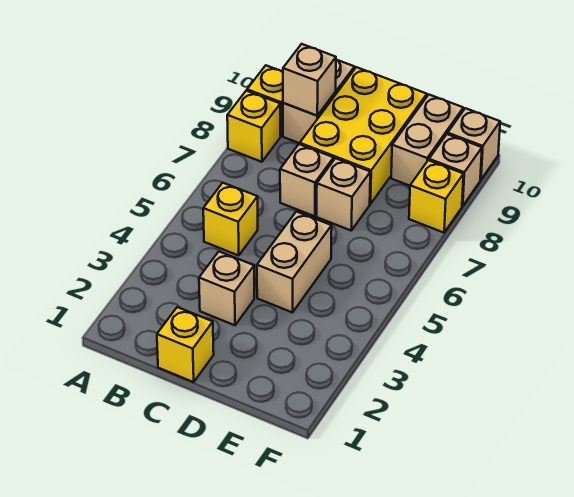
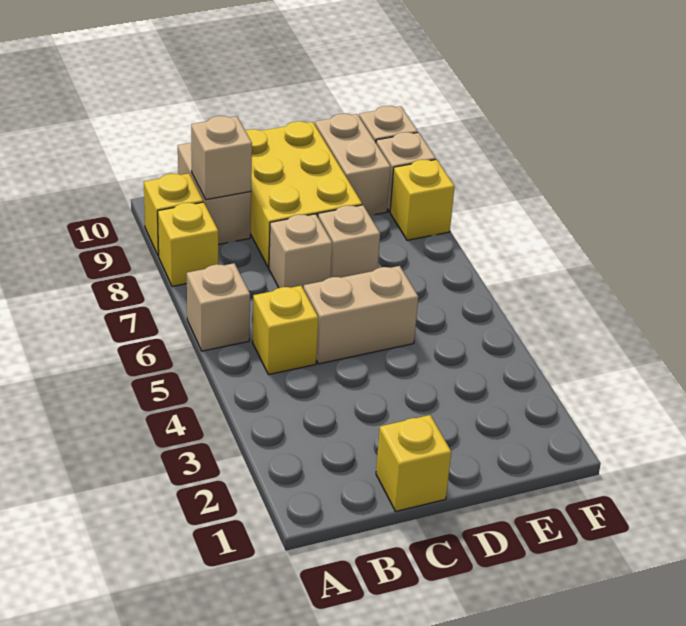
tan brick C3 level 1 -> tan brick A6 level 1
tan brick D4:D5 level 1 -> tan brick C5:D5 level 1

